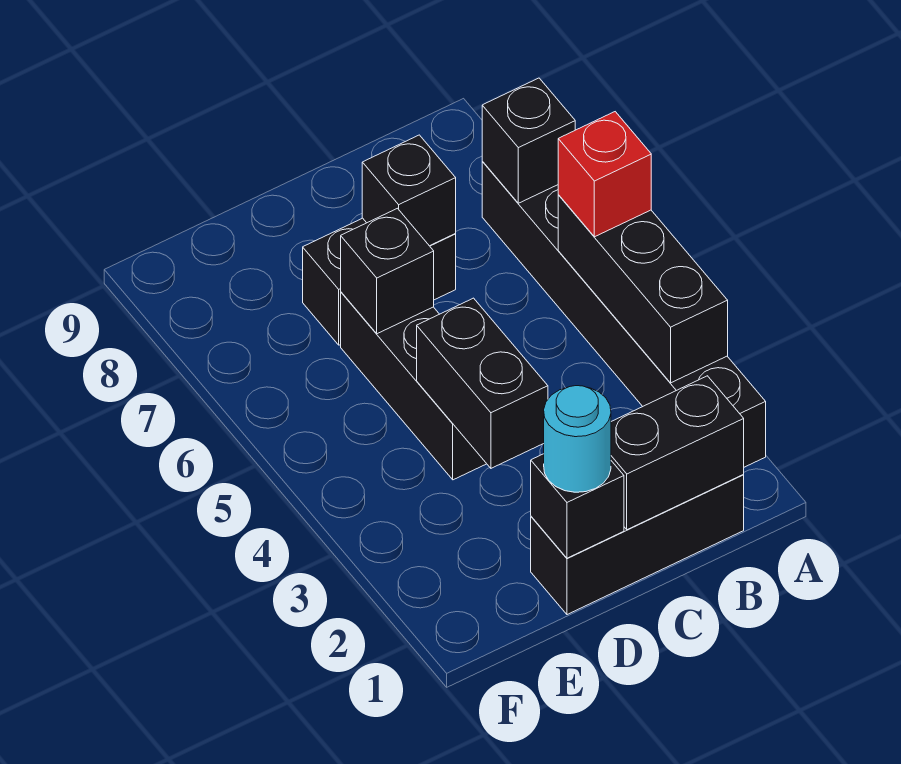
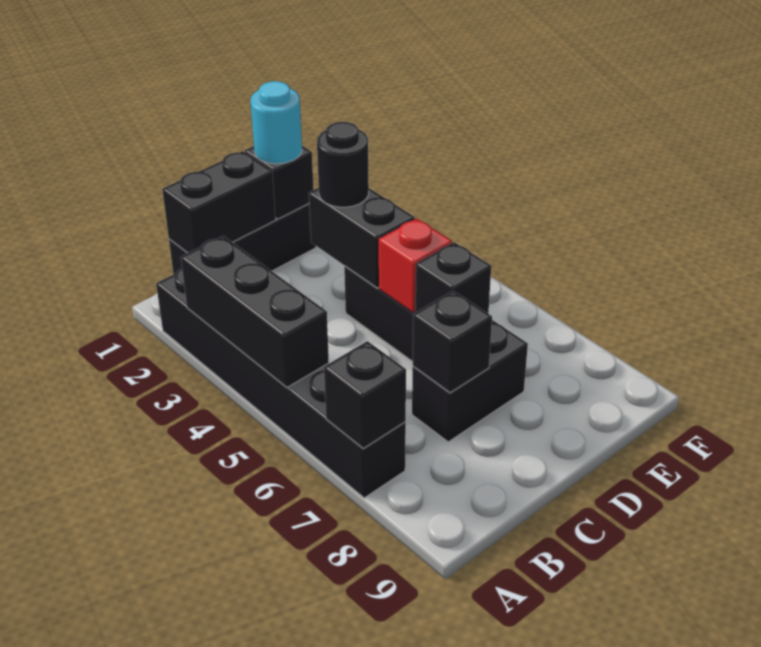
red brick A5 level 3 -> red brick D5 level 2
none -> black round brick D3 level 3

